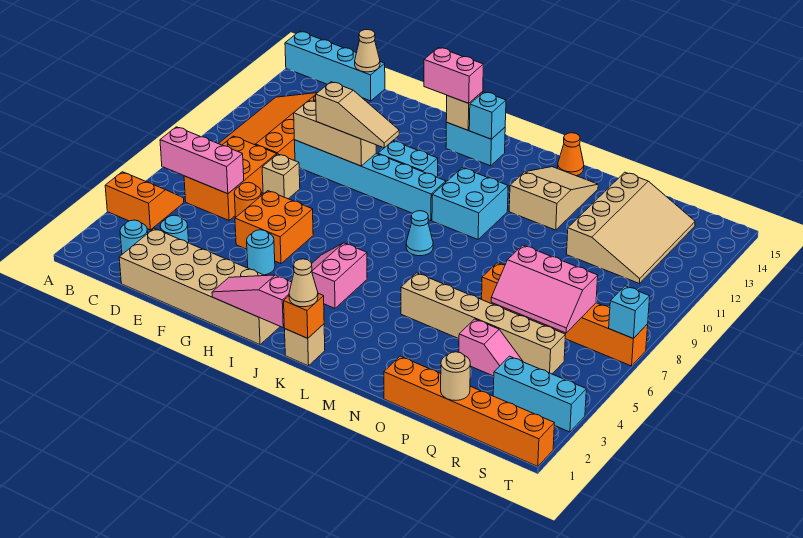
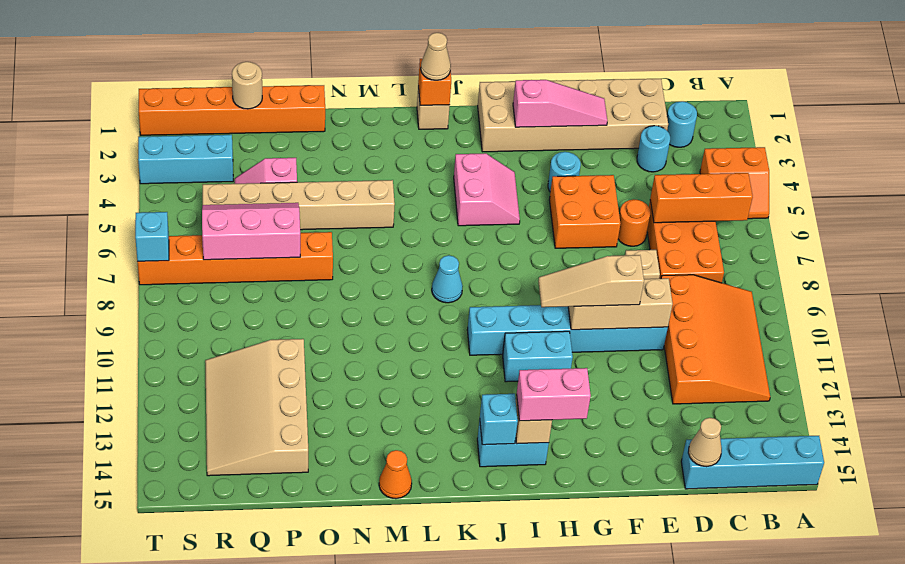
pink brick B6:D6 level 2 -> orange brick B6:D6 level 2
pink slope H1:J1 level 2 top J -> pink slope F2:H2 level 2 top H
cyan brick K10:L11 level 1 -> none
tan slope M12:N14 level 1 top 12 -> none

